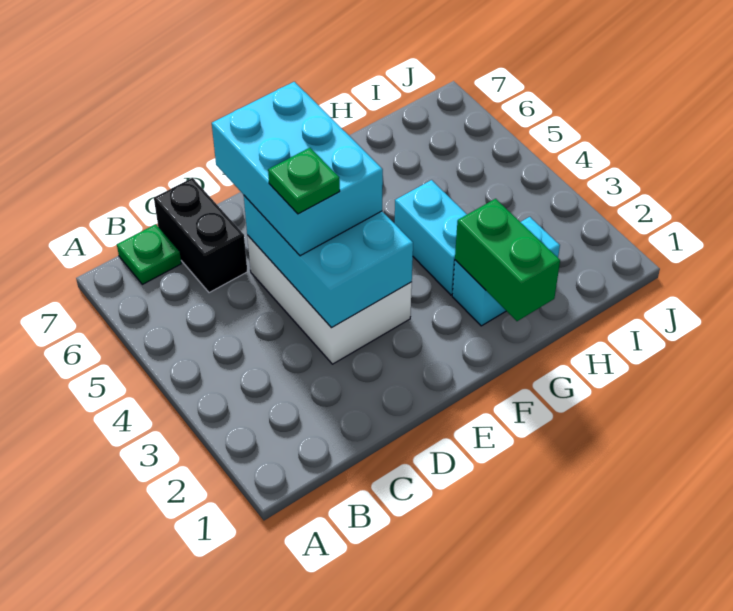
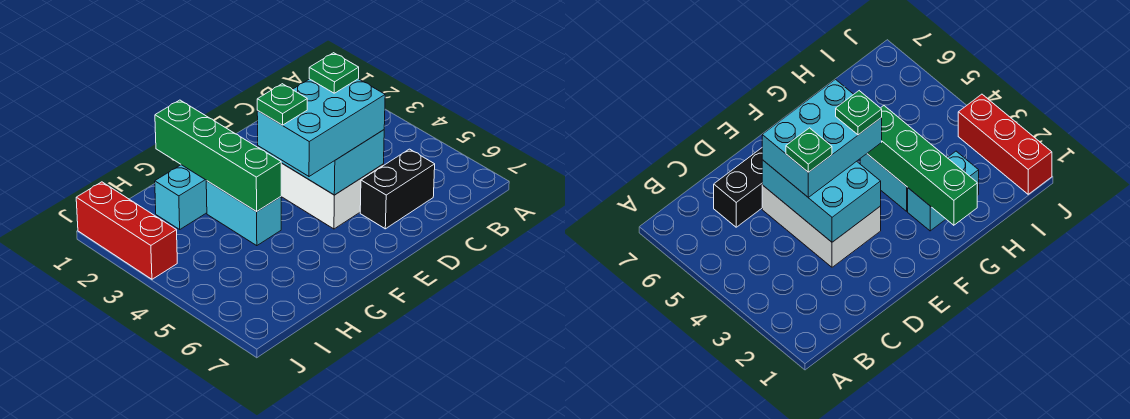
green plate B7 level 1 -> green plate F4 level 4
black brick C6:C7 level 1 -> black brick C6:D6 level 1
cyan brick D4:E6 level 3 -> cyan brick D4:F5 level 3
green brick G1:G2 level 2 -> green brick G1:G4 level 2
none -> red brick J1:J3 level 1

